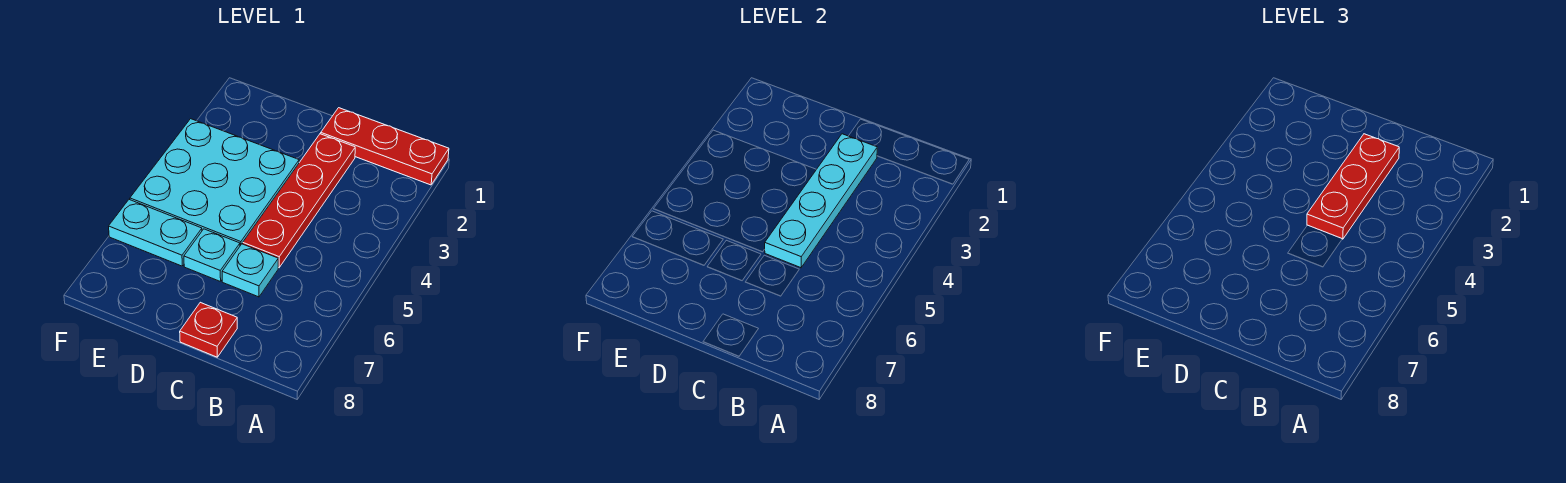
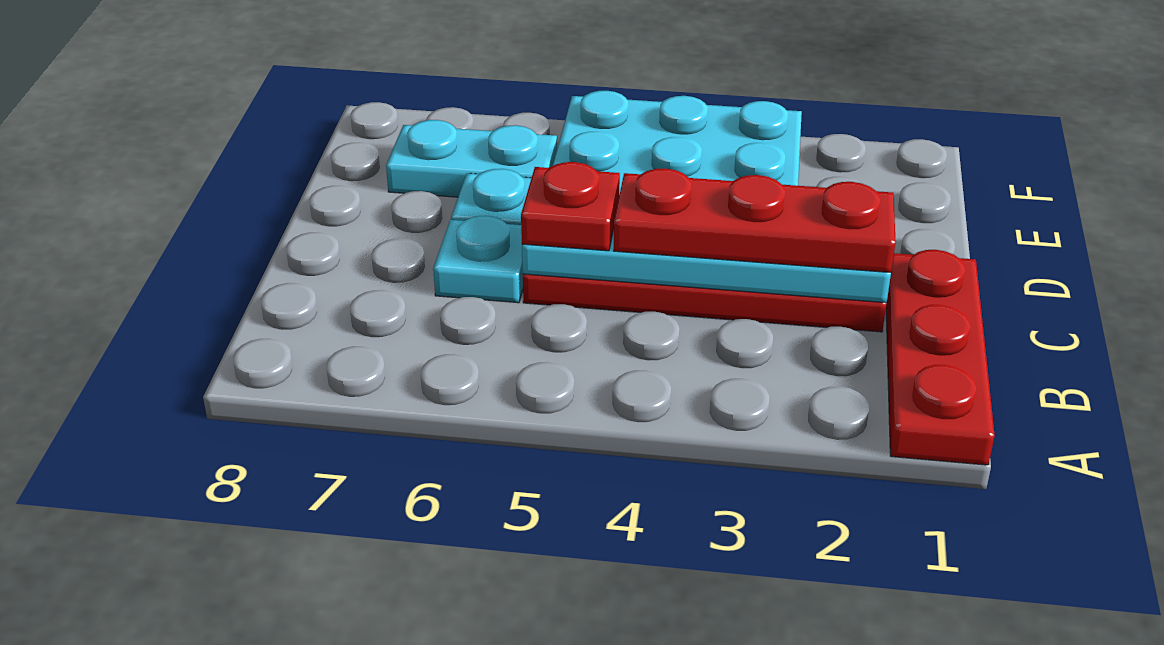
red plate C8 level 1 -> red plate C5 level 3
cyan plate E6:F6 level 1 -> cyan plate E6:E7 level 1

